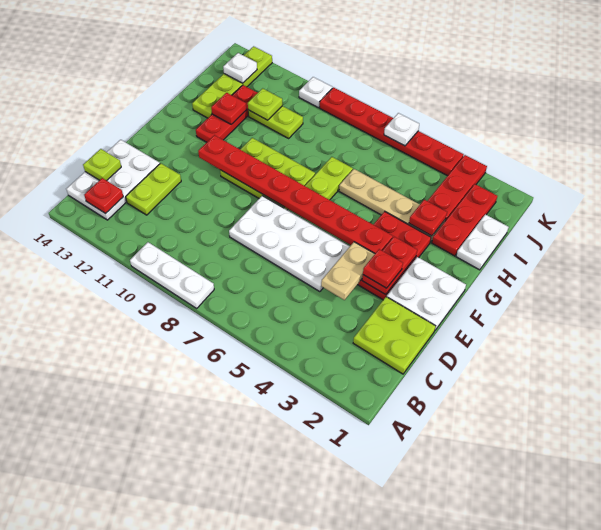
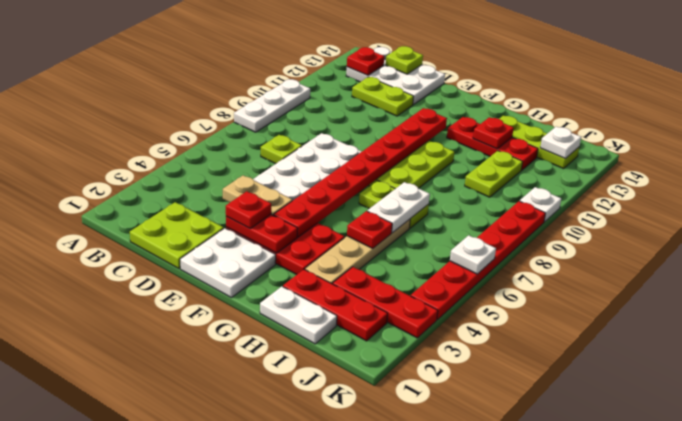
red plate H3 level 2 -> red plate H5 level 2
none -> white plate H6:H7 level 2
lime plate H13:K13 level 1 -> lime plate H13:J13 level 1
lime plate I11 level 2 -> lime plate C7 level 1

